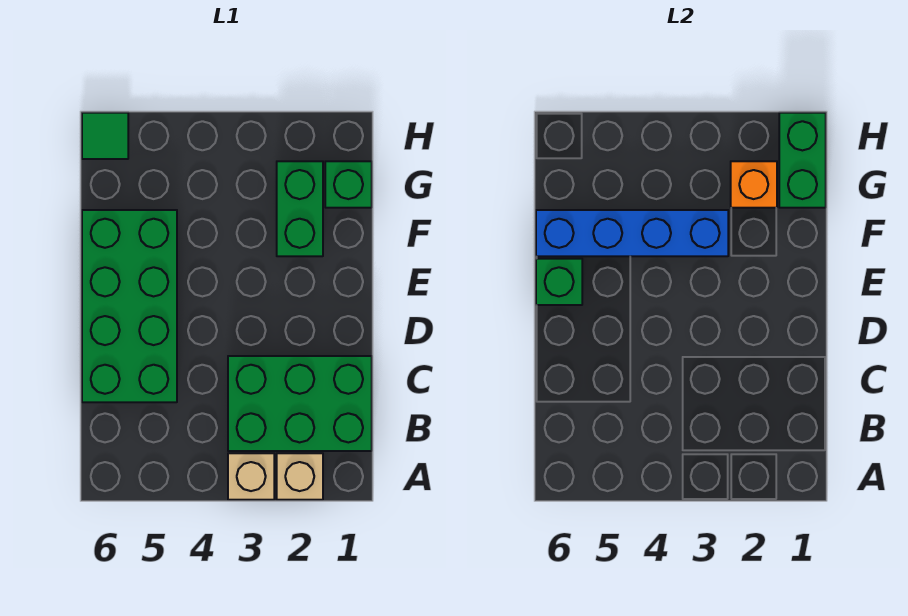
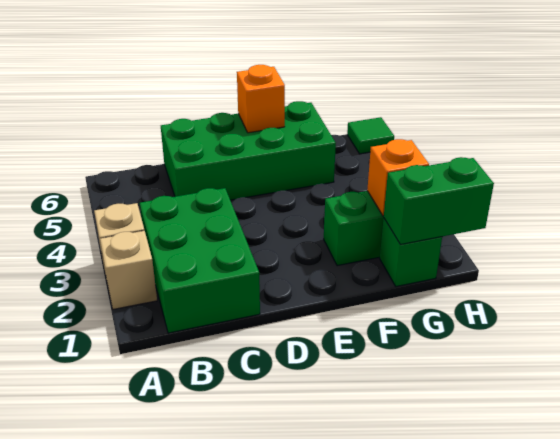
green brick E6 level 2 -> orange brick E6 level 2
blue brick F3:F6 level 2 -> none

